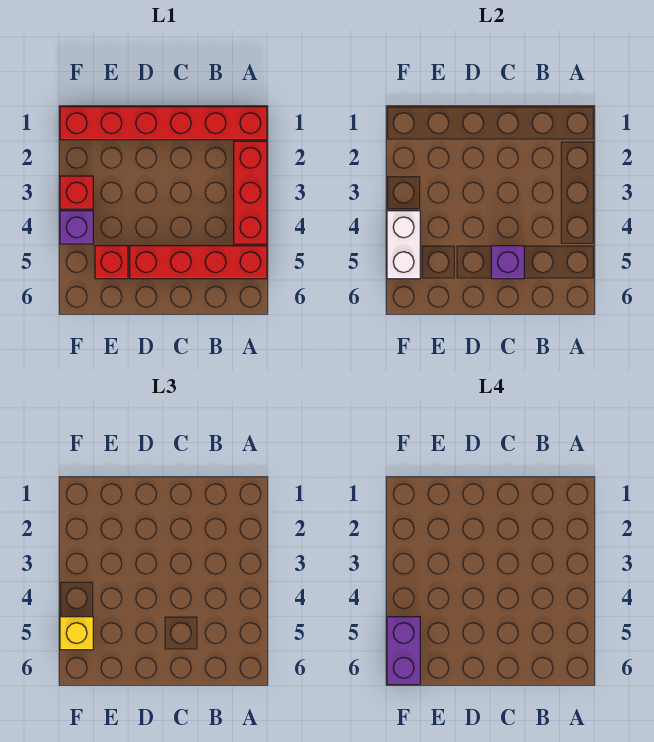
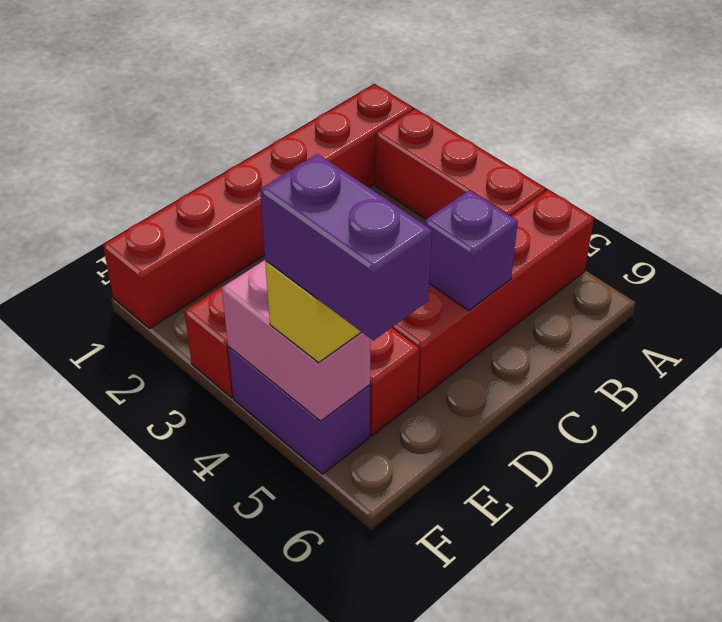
purple brick F4 level 1 -> purple brick F4:F5 level 1
white brick F4:F5 level 2 -> pink brick F4:F5 level 2

